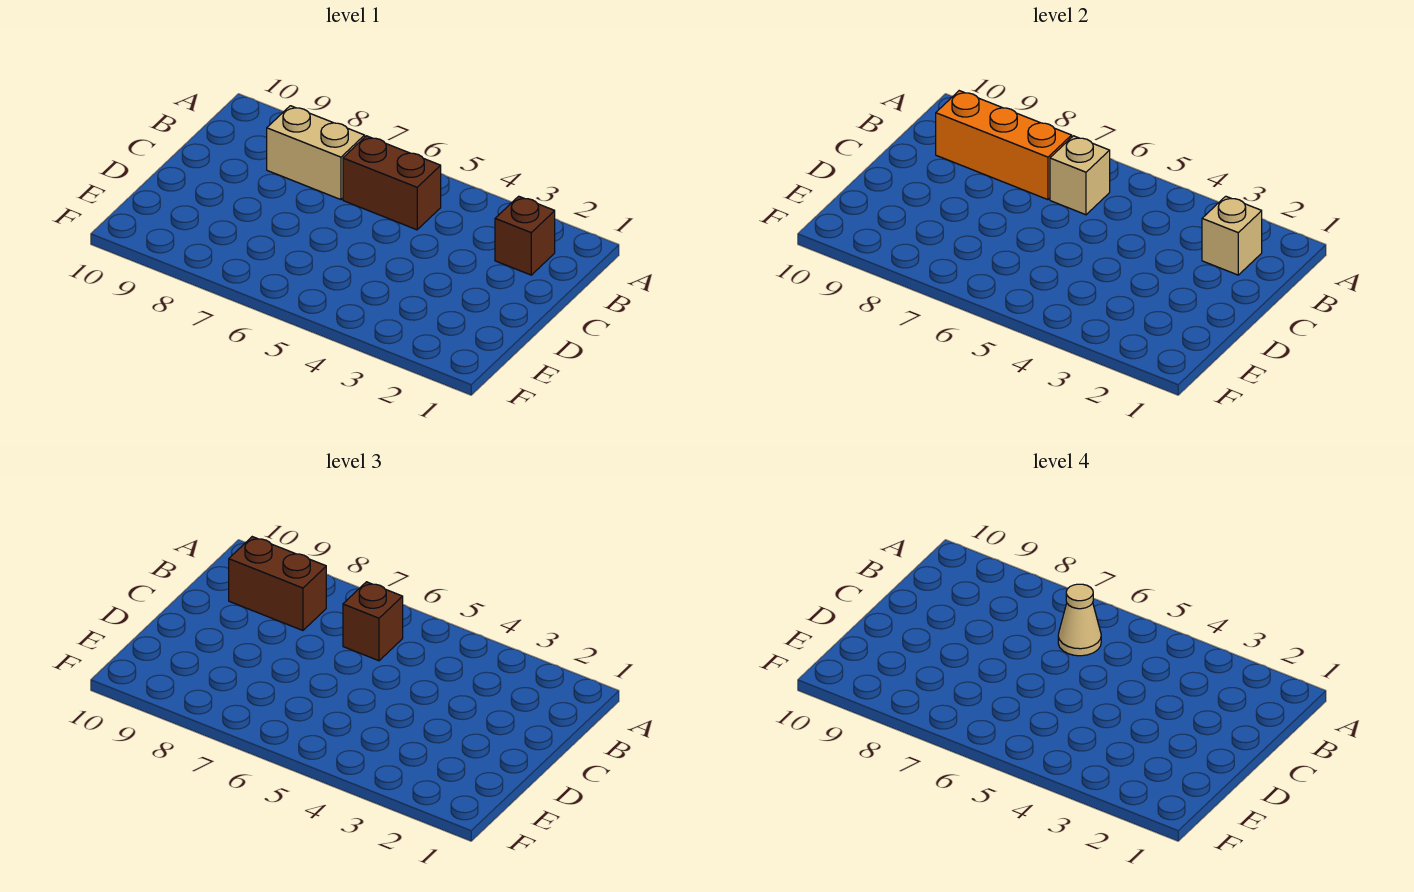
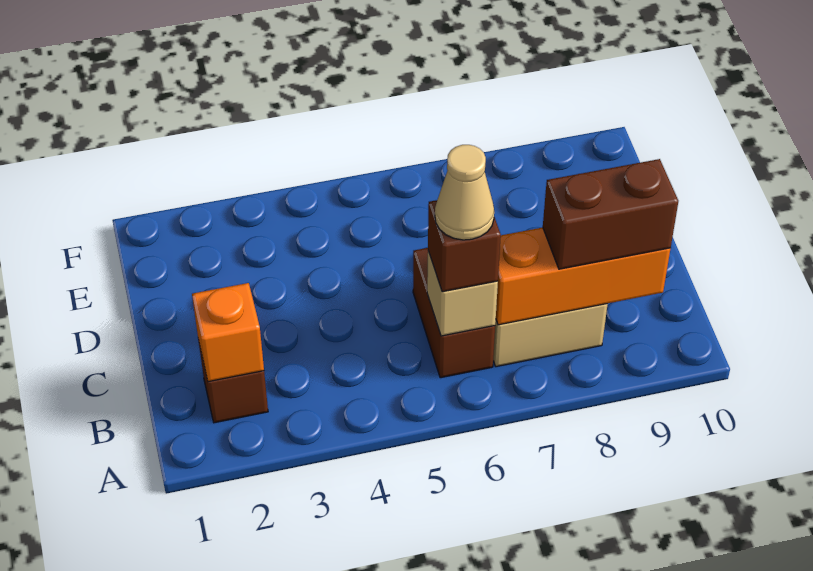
tan brick B2 level 2 -> orange brick B2 level 2
brown brick B5:B6 level 1 -> brown brick B6:C6 level 1

